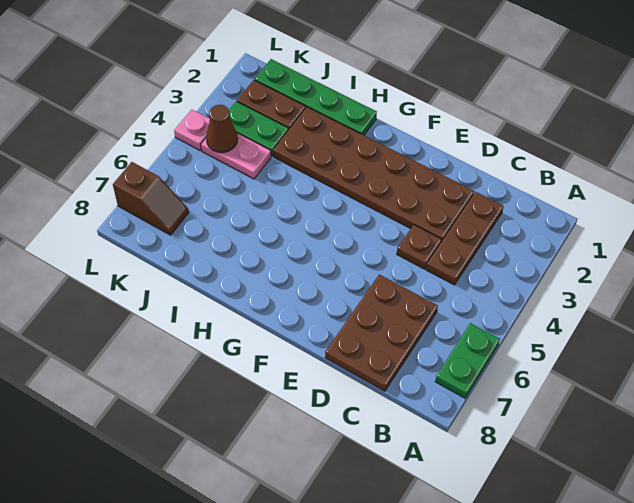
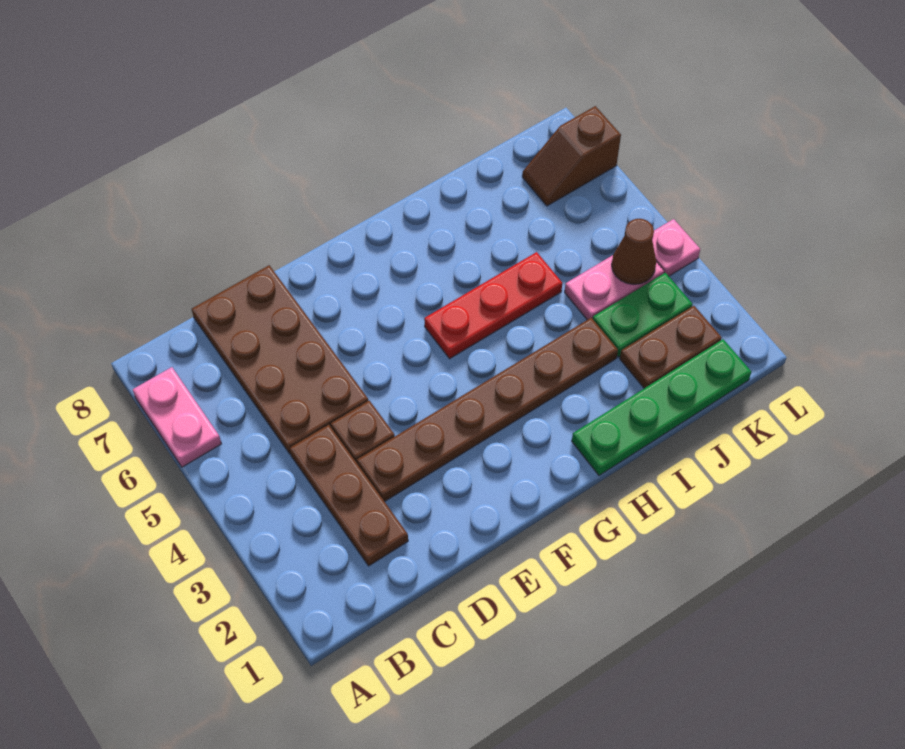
green plate A6:A7 level 1 -> pink plate A6:A7 level 1
brown plate C6:D8 level 1 -> brown plate C5:D8 level 1
brown plate D2:I3 level 1 -> brown plate D3:I3 level 1
none -> red plate G5:I5 level 1

